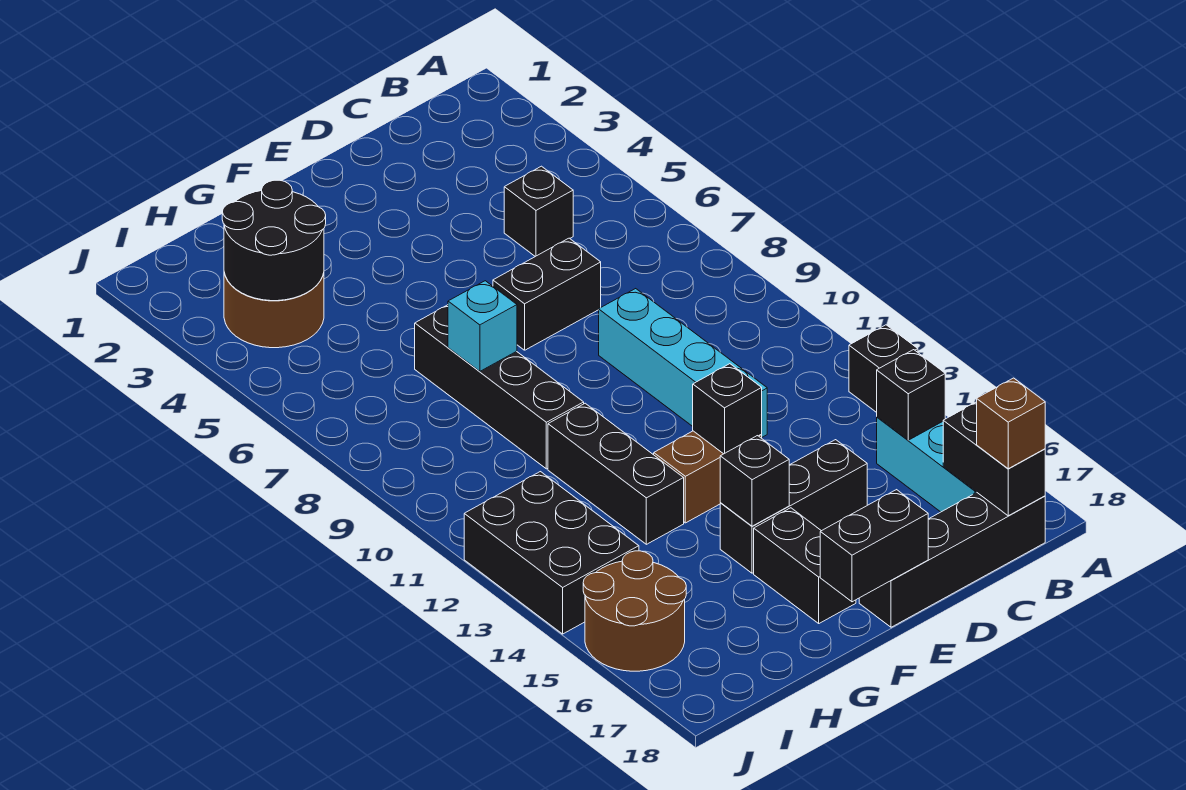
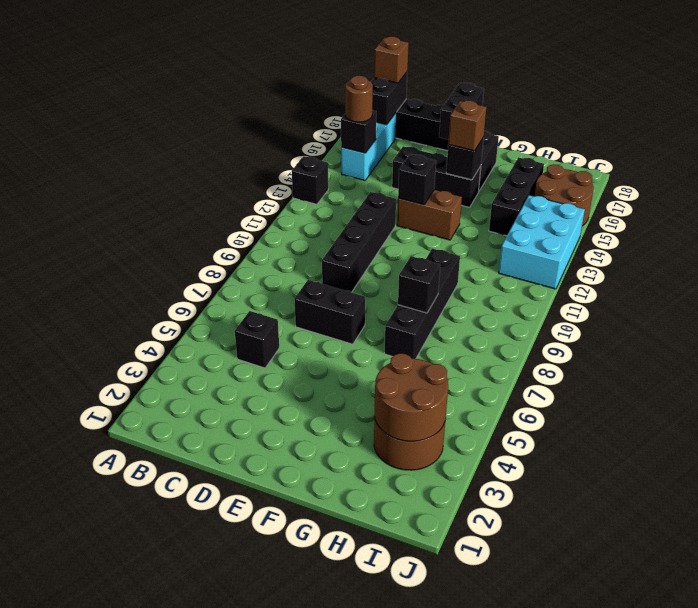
none -> brown round brick B15 level 3
cyan brick D9:D12 level 1 -> black brick D9:D12 level 1
black brick E18:F18 level 2 -> black brick E17:E18 level 2
none -> brown brick F15 level 3
cyan brick G8 level 2 -> black brick G8 level 2
black brick G11:G13 level 1 -> black brick H14:H16 level 1
black round brick H3:I4 level 2 -> brown round brick H3:I4 level 2
black brick I12:J14 level 1 -> cyan brick I12:J14 level 1

